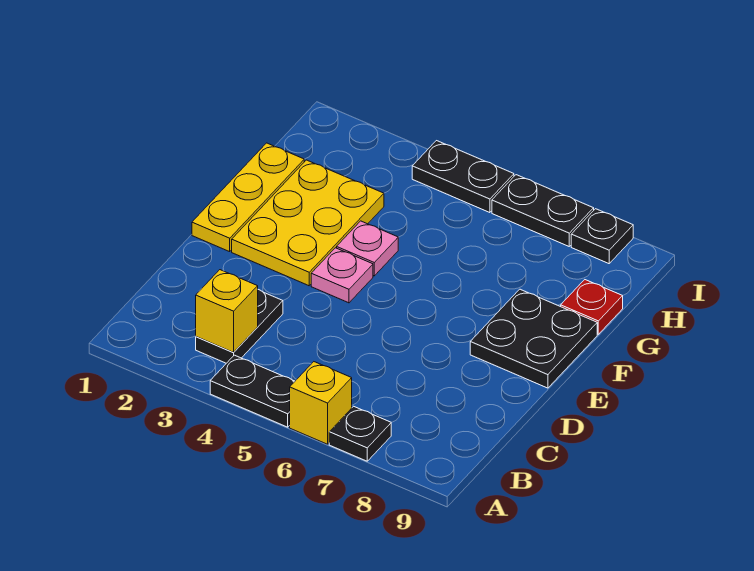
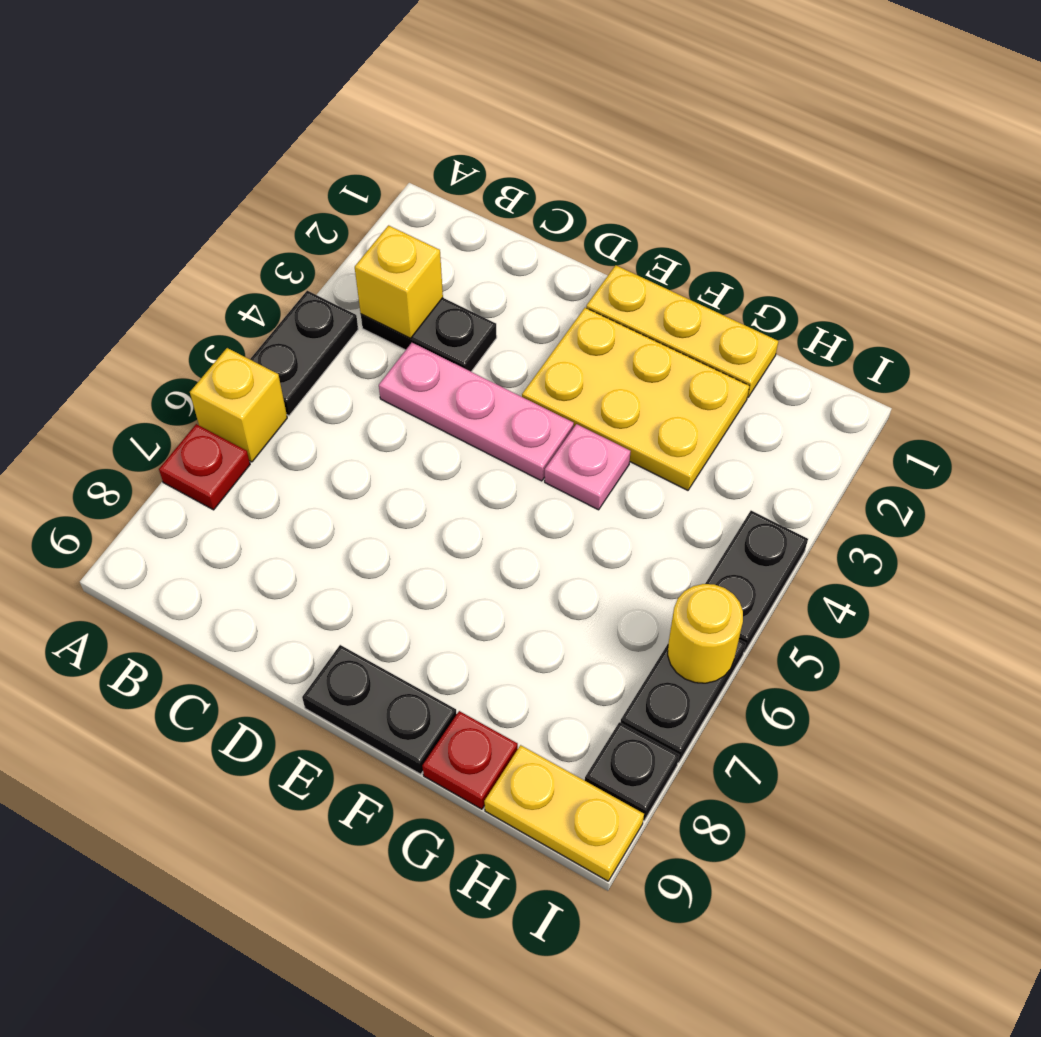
black plate A7 level 1 -> red plate A7 level 1
pink plate E4 level 1 -> pink plate C4:E4 level 1
black plate E8:F9 level 1 -> black plate E9:F9 level 1
none -> yellow plate H9:I9 level 1
none -> yellow round brick I6 level 2

